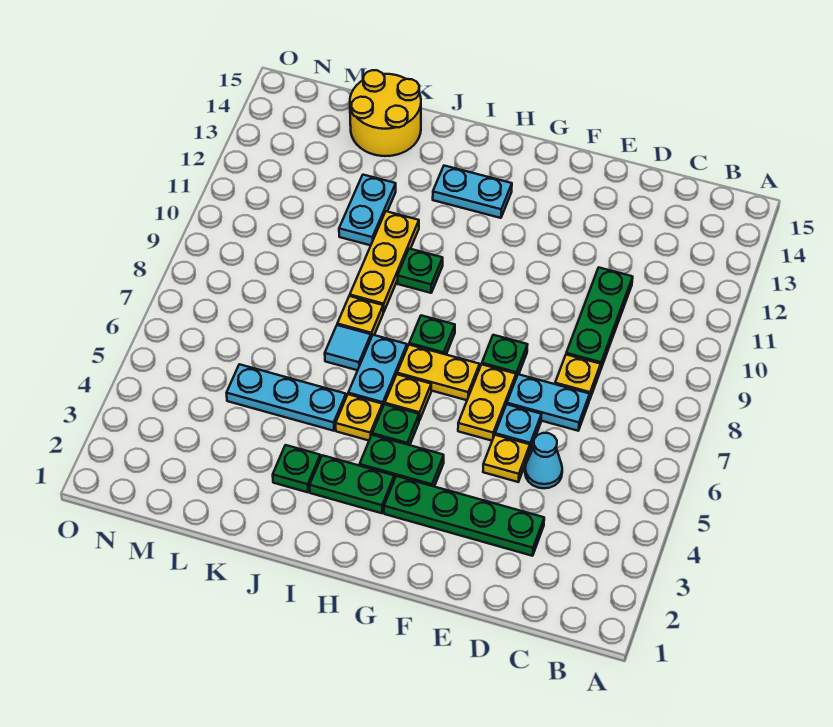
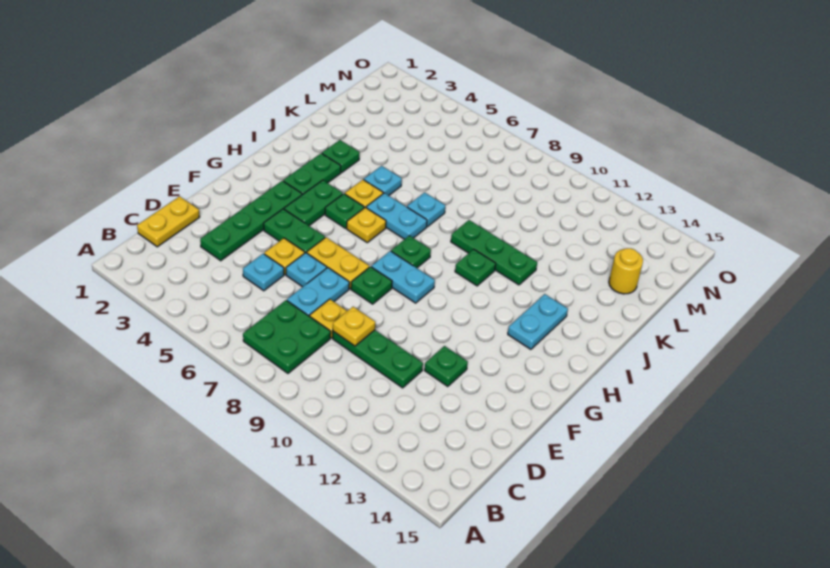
none -> green plate B7:C8 level 1
cyan cone D5 level 1 -> cyan plate D5 level 1
none -> green plate E12 level 1
none -> green plate F4:F5 level 1
yellow plate G7:H7 level 1 -> yellow plate C1:D1 level 1
cyan plate J5:L5 level 1 -> cyan plate J5 level 1
cyan tile J7 level 1 -> cyan plate J7 level 1
yellow plate J8 level 1 -> yellow plate D9 level 2
yellow plate J9:J11 level 1 -> green plate J9:J11 level 1
cyan plate K11:K12 level 1 -> cyan plate G8:G9 level 1
yellow round brick K14:L15 level 1 -> yellow round brick L14 level 1

